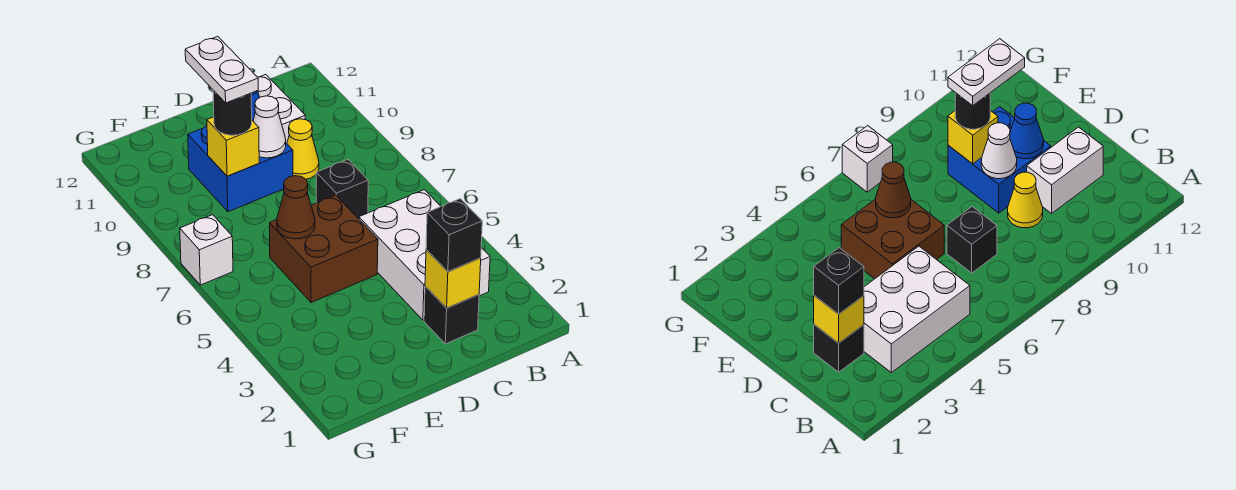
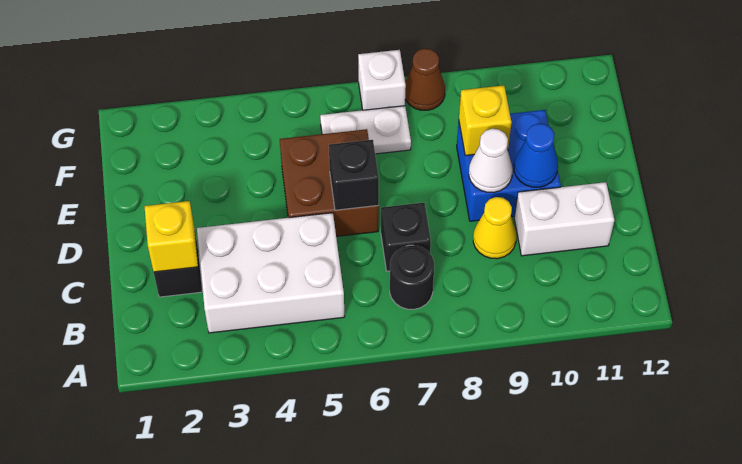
black brick C2 level 3 -> black brick D6 level 2
brown cone E6 level 2 -> brown cone G8 level 1
black round brick E9 level 3 -> black round brick B7 level 1
white plate E9:E10 level 4 -> white plate F6:F7 level 1

